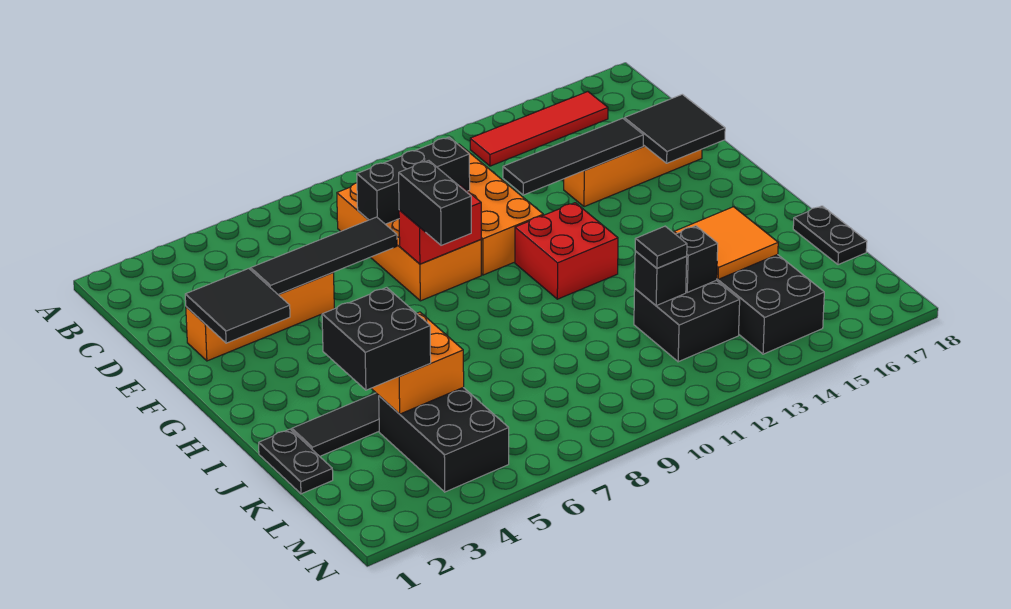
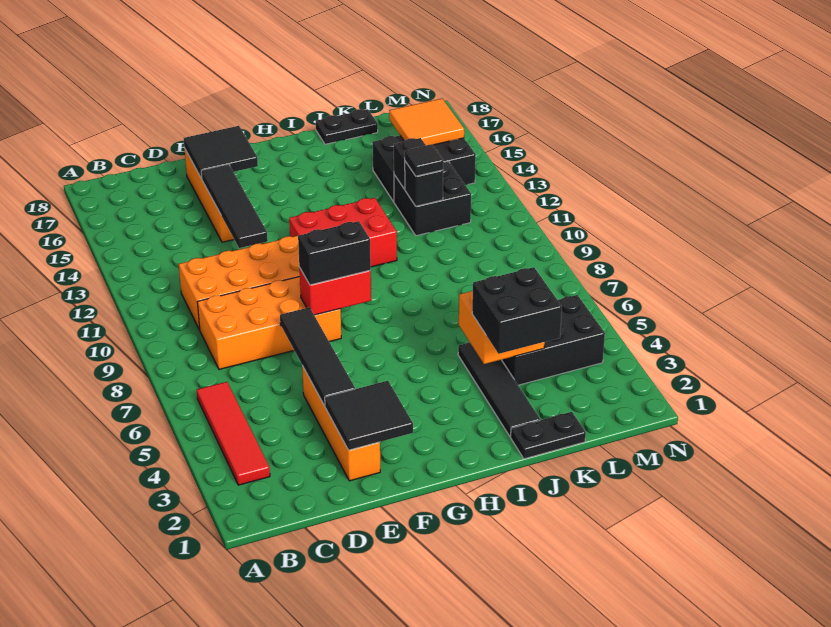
red tile B13:B16 level 1 -> red tile B3:B6 level 1
black brick D8:D10 level 2 -> none
red brick F8:F9 level 2 -> red brick F8:G8 level 2
red brick G11:H12 level 1 -> red brick G11:I12 level 1
orange tile J14:K15 level 2 -> orange tile L15:M16 level 2

